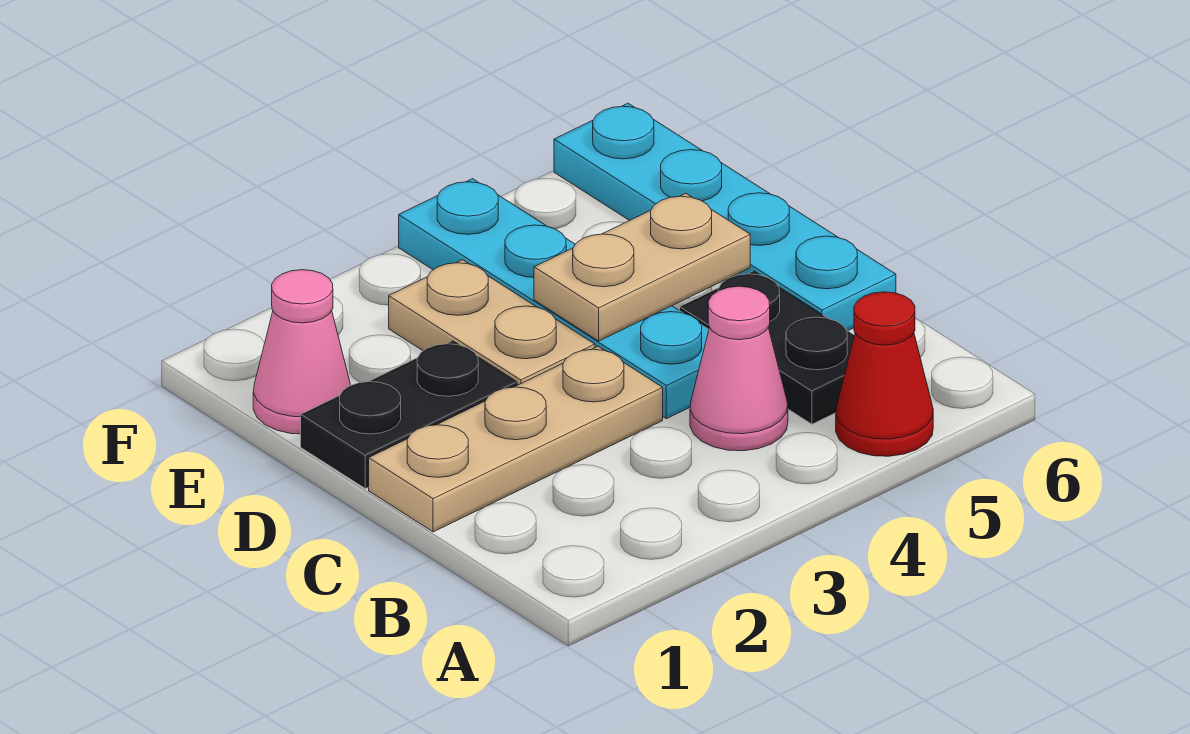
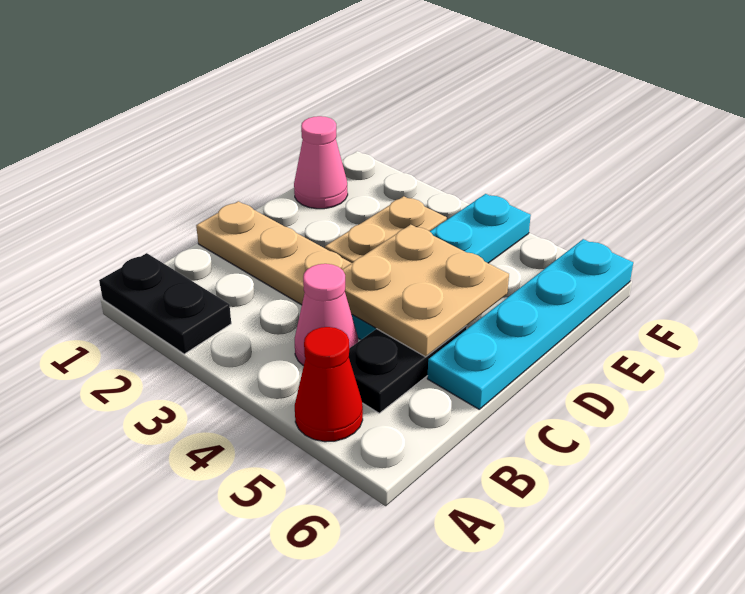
black plate D1:D2 level 1 -> black plate A1:A2 level 1
tan plate D4:D5 level 2 -> tan plate C4:D5 level 2

